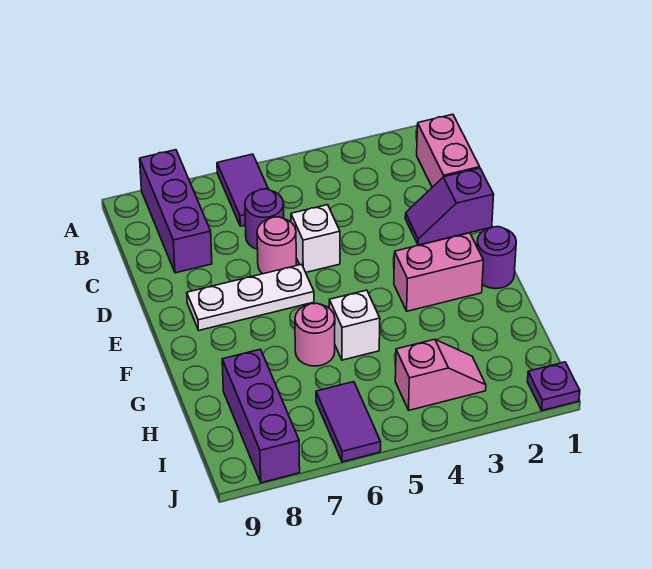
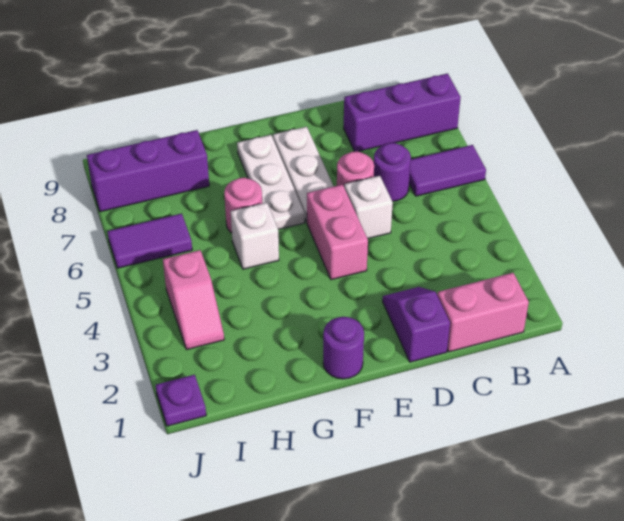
pink brick F2:F3 level 1 -> pink brick E4:E5 level 1
none -> white plate F6:F8 level 1

